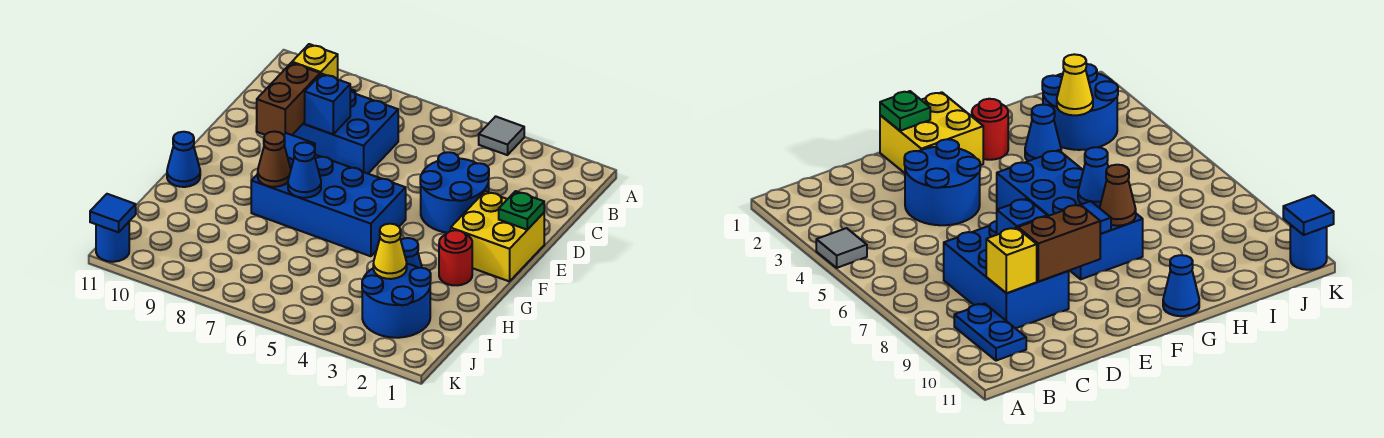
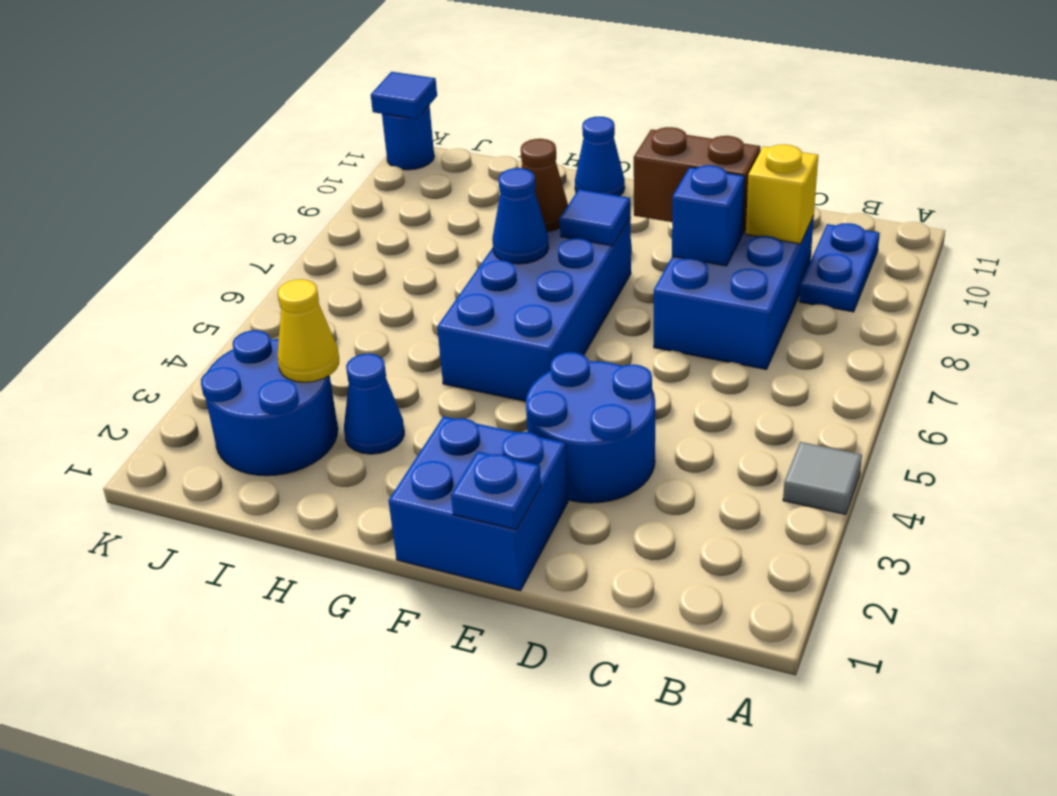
yellow brick E1:F2 level 1 -> blue brick E1:F2 level 1
green plate E1 level 2 -> blue plate E1 level 2
red round brick G2 level 1 -> none

